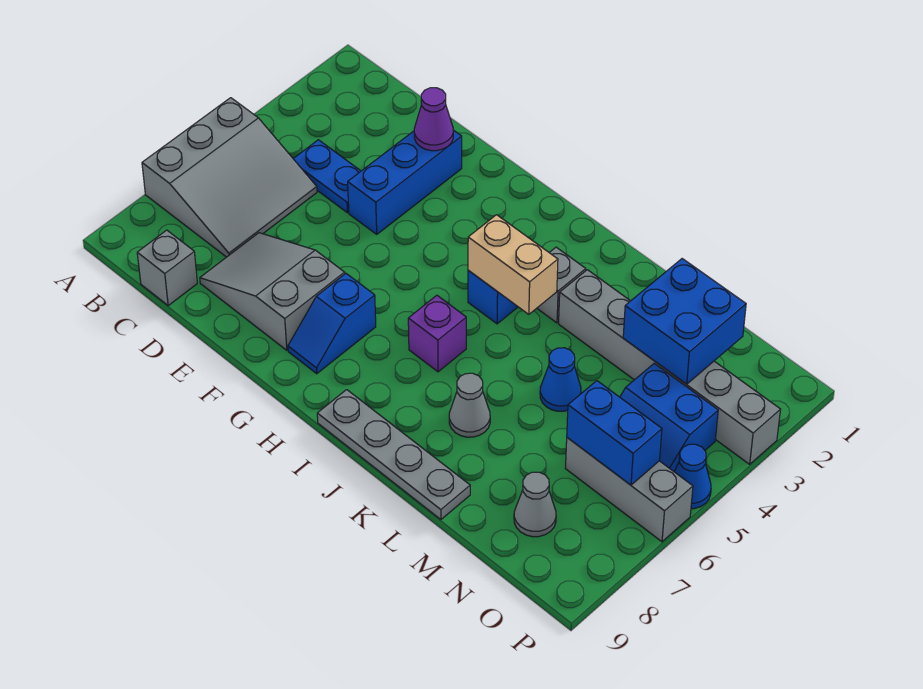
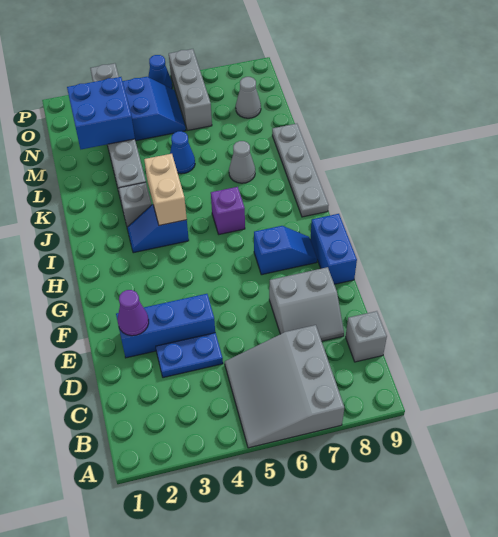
grey slope A5:C7 level 1 top A -> grey slope A5:C7 level 1 top 7
blue plate C4:D4 level 1 -> blue plate D3:D4 level 1
grey slope D7:F8 level 1 top F -> grey slope D7:E8 level 1 top E
blue brick N6:O6 level 2 -> blue brick F9:G9 level 1

